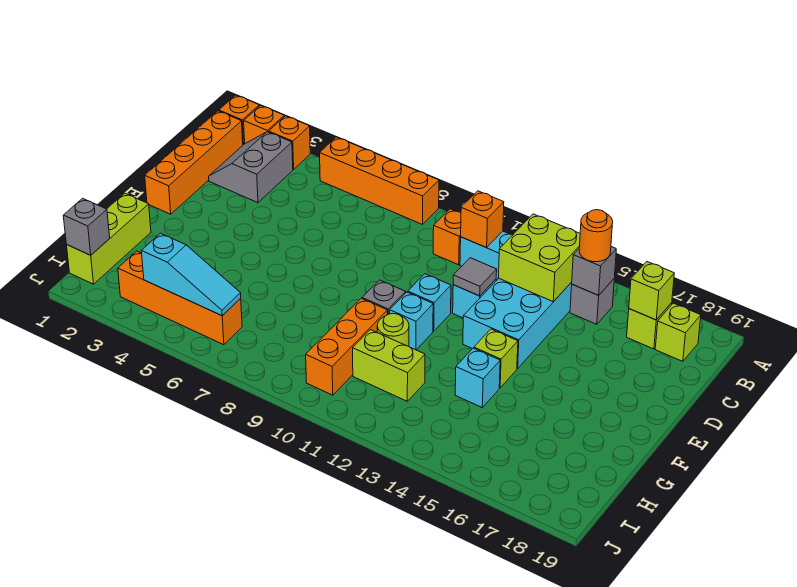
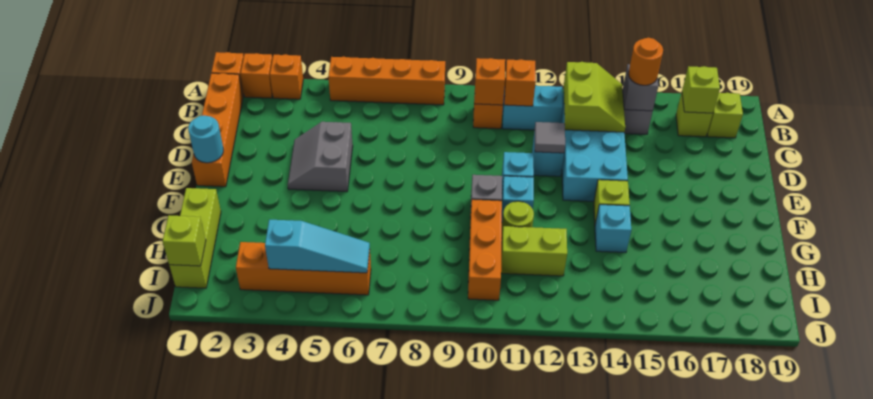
grey slope B2:C3 level 1 top 3 -> grey slope D4:E5 level 1 top 5
none -> orange brick B10 level 2
lime brick B13:C14 level 2 -> lime slope B13:C14 level 2 top 13
none -> cyan round brick E1 level 2
grey brick I1 level 2 -> lime brick I1 level 2

